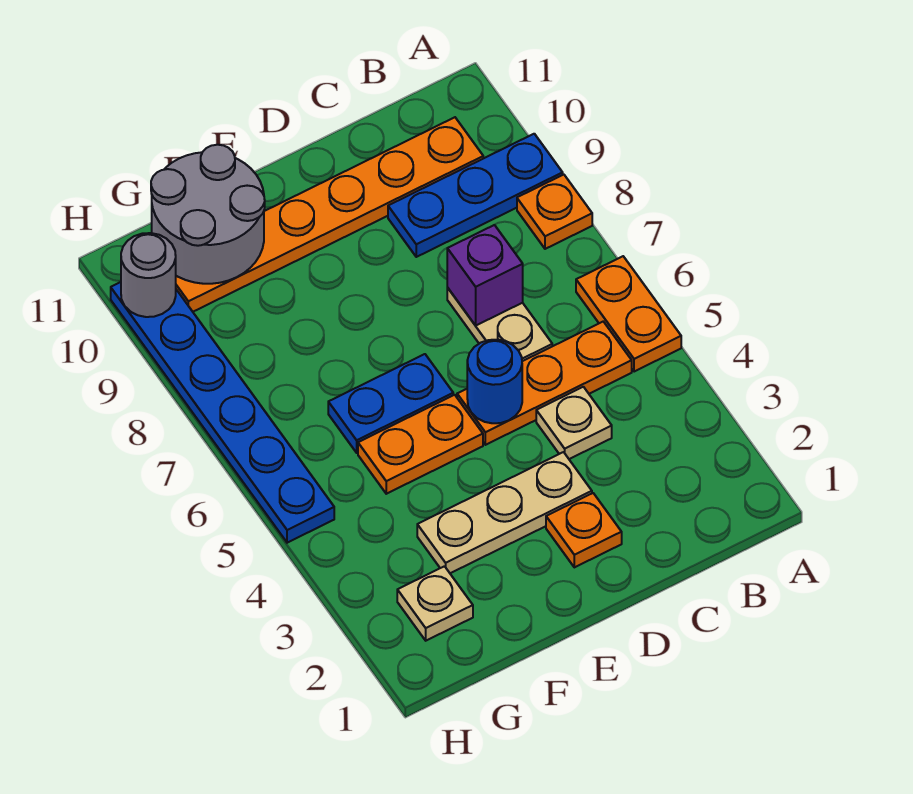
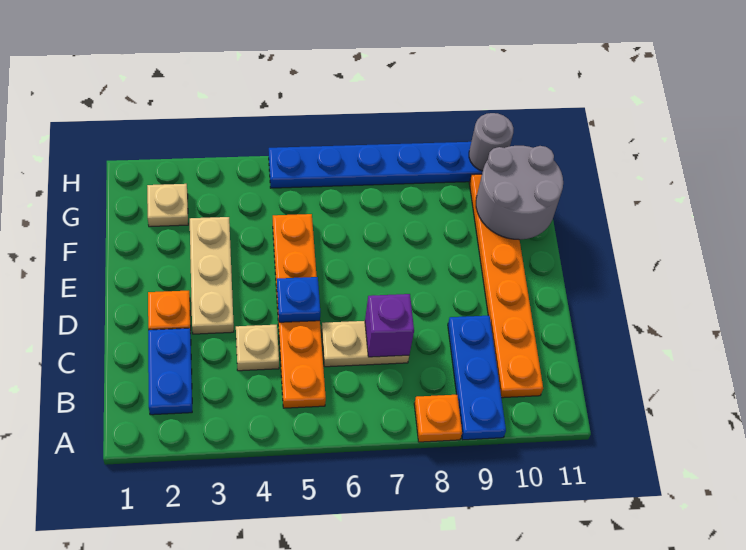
orange plate A5:A6 level 1 -> none
blue round brick D5 level 2 -> blue plate D5 level 2
blue plate E6:F6 level 1 -> blue plate B2:C2 level 1

